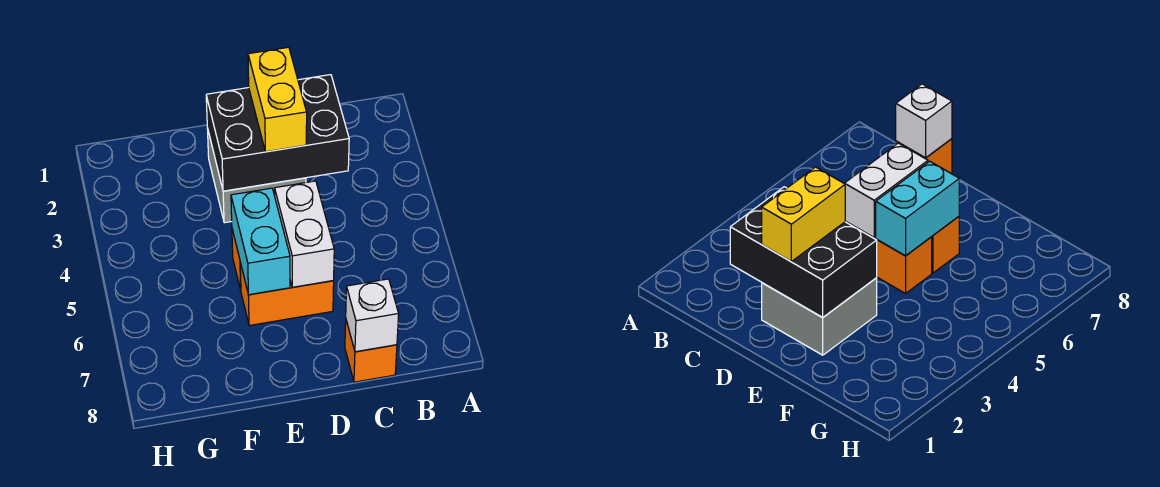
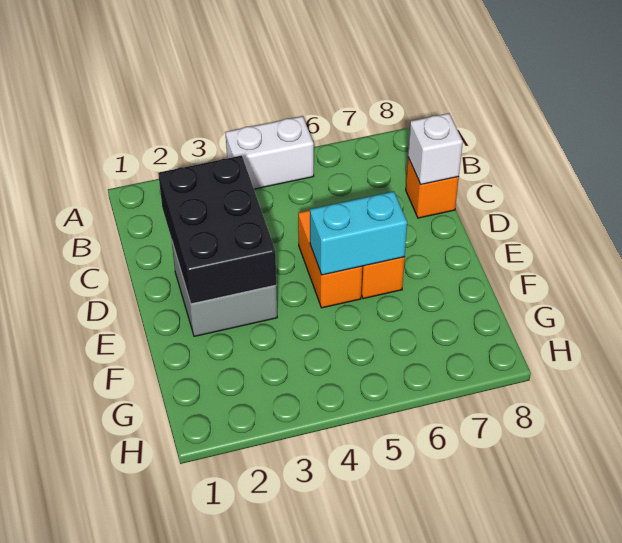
yellow brick D2:D3 level 3 -> none
white brick D5:D6 level 2 -> white brick A4:A5 level 1

